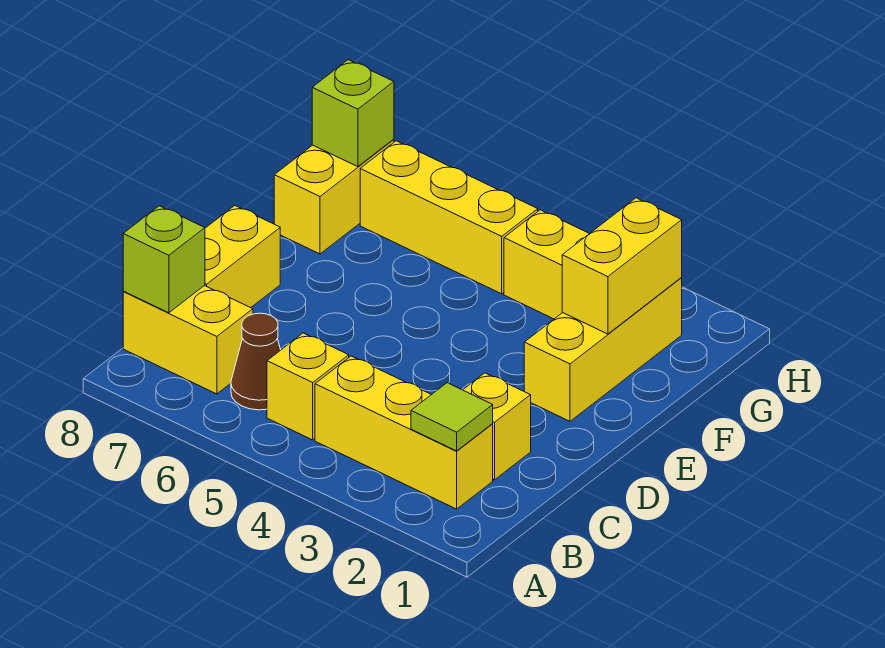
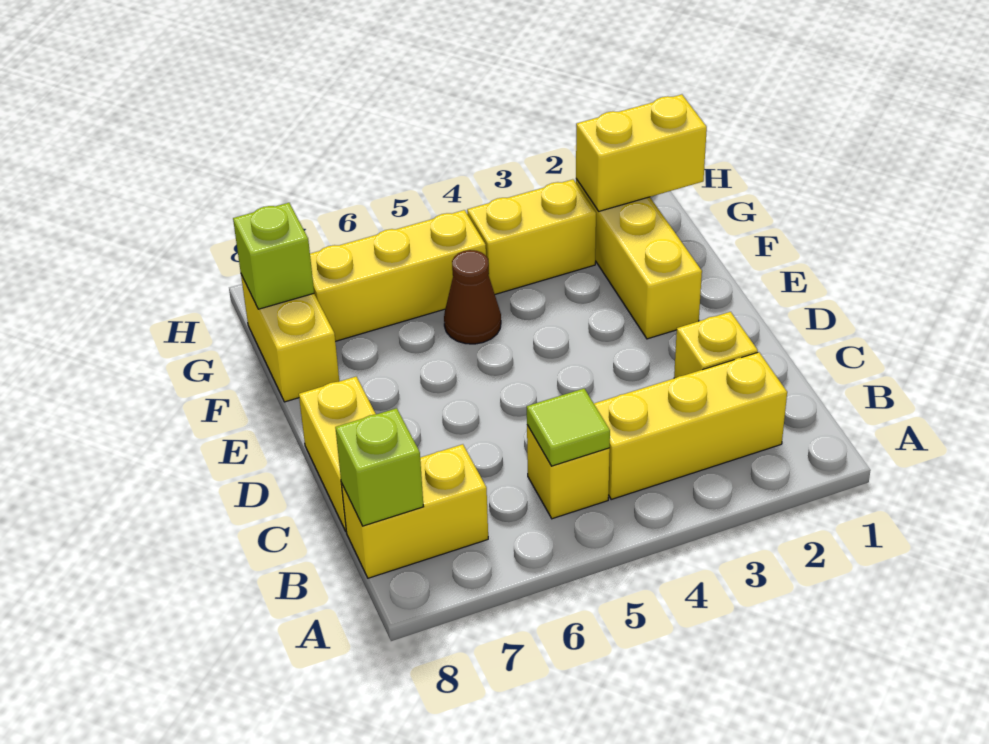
lime tile B2 level 2 -> lime tile B5 level 2
brown cone B6 level 1 -> brown cone F5 level 1
yellow brick F2:G2 level 2 -> yellow brick G1:G2 level 2

